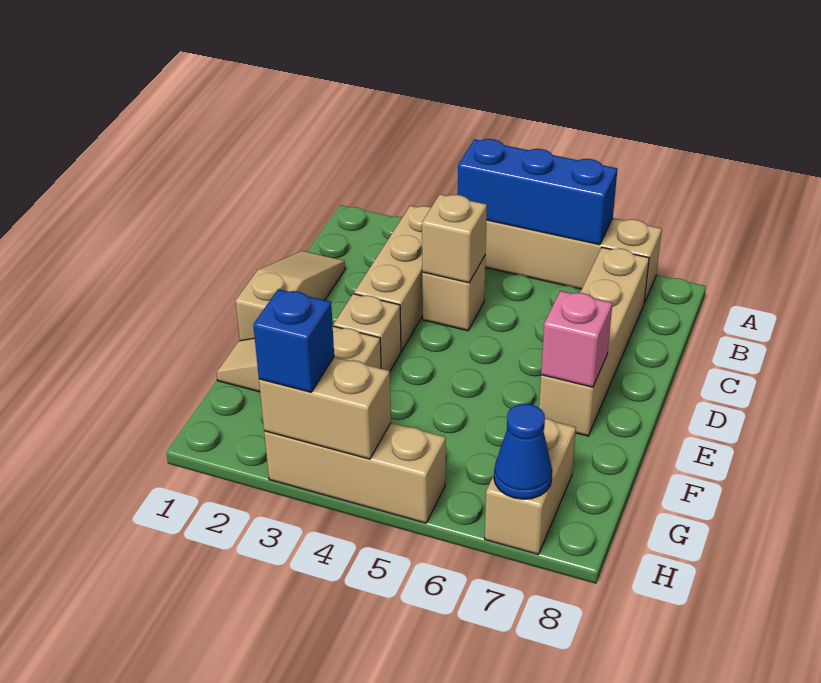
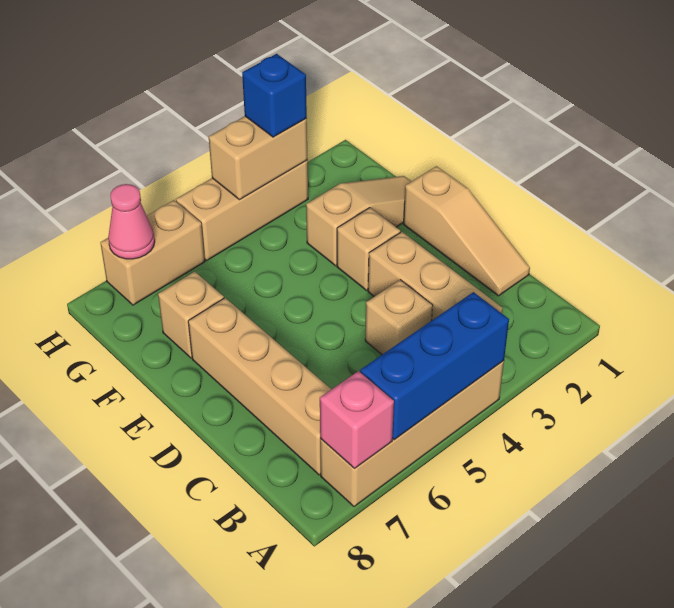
tan brick C4 level 2 -> tan brick F7 level 1
pink brick E7 level 2 -> pink brick A7 level 2
tan brick G7:H7 level 1 -> tan brick H6:H7 level 1
blue cone H7 level 2 -> pink cone H7 level 2

